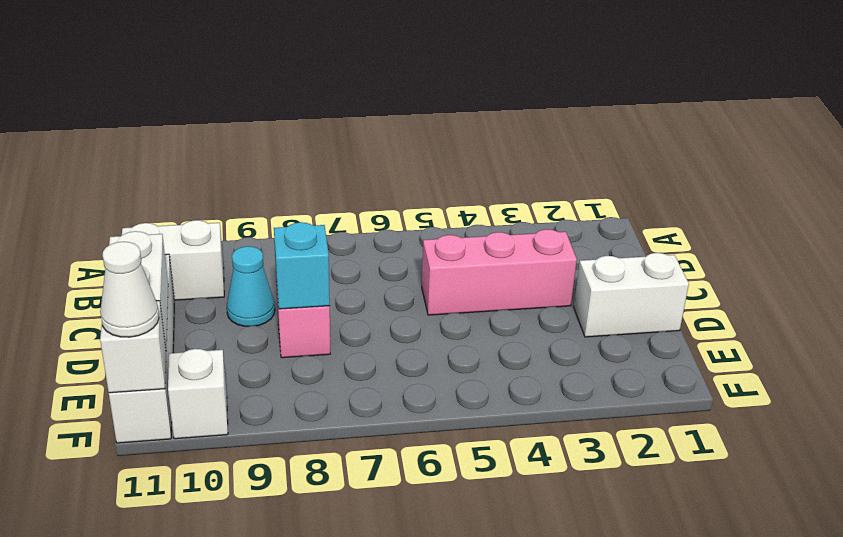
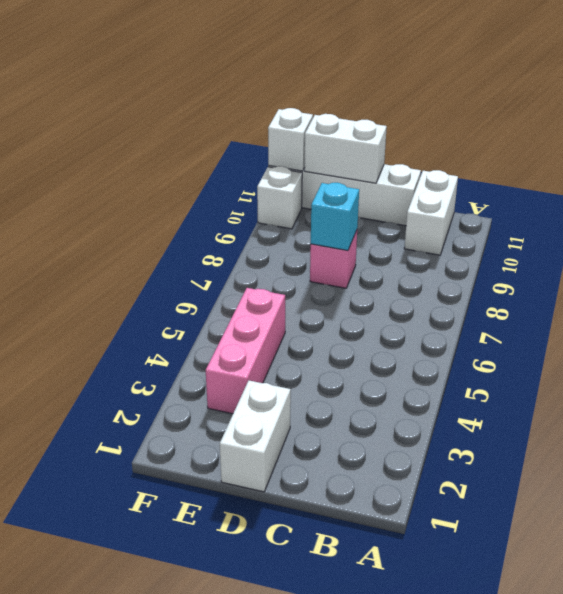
pink brick C3:C5 level 1 -> pink brick E3:E5 level 1
cyan cone C9 level 1 -> none
white cone F11 level 3 -> none

